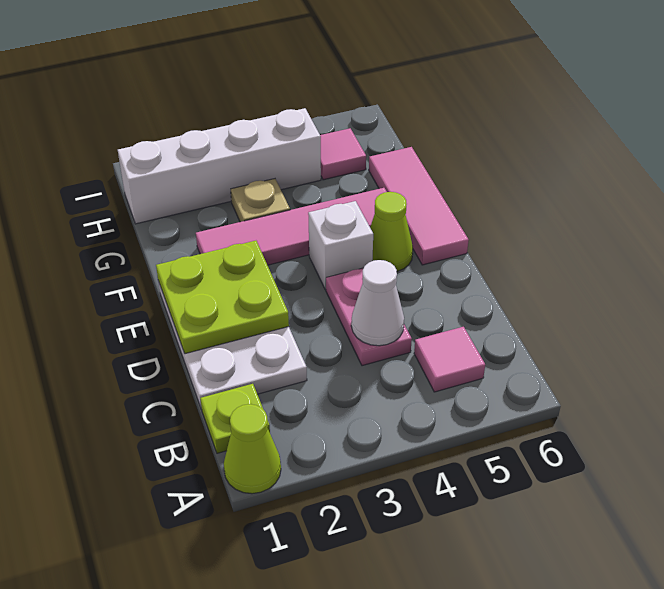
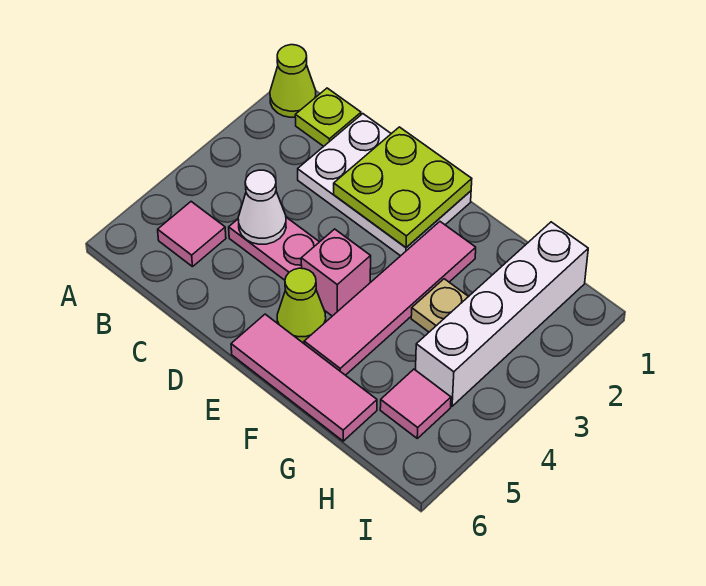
white brick E4 level 1 -> pink brick E4 level 1

